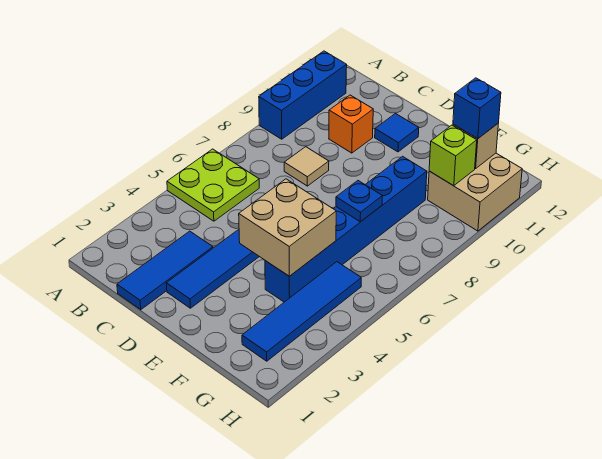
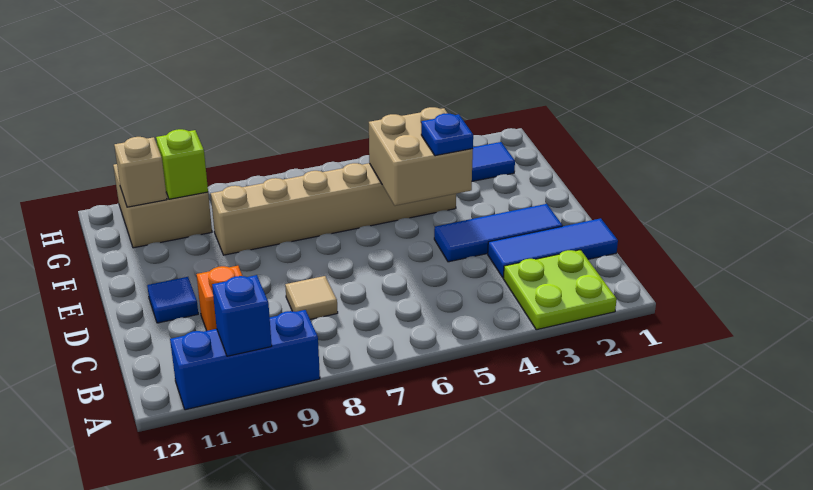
lime plate A5:B6 level 1 -> lime plate A2:B3 level 1
blue brick F4:F9 level 1 -> tan brick F4:F9 level 1
blue plate F7 level 2 -> blue plate E4 level 3
blue brick G11 level 3 -> blue brick A10 level 2

